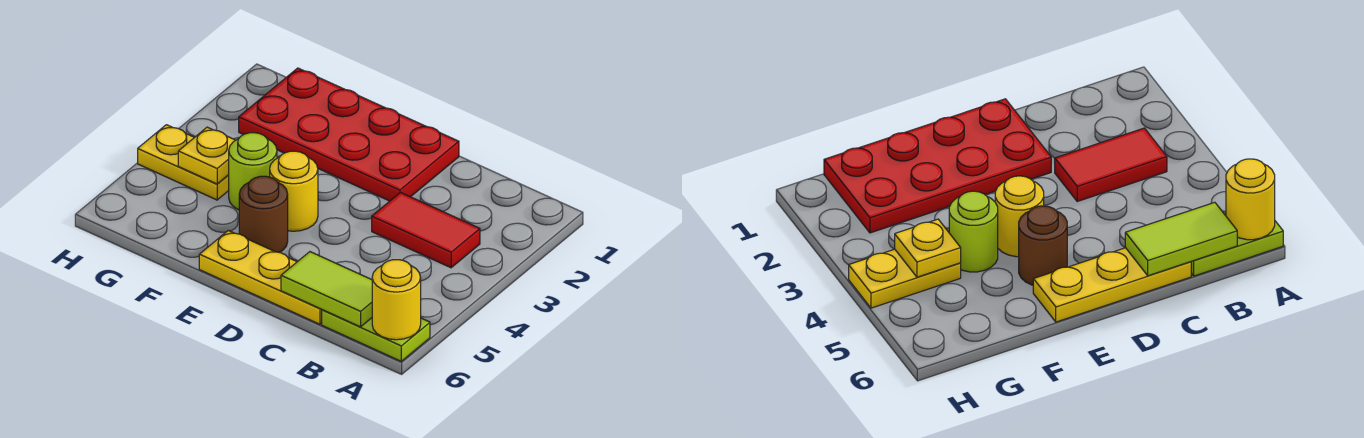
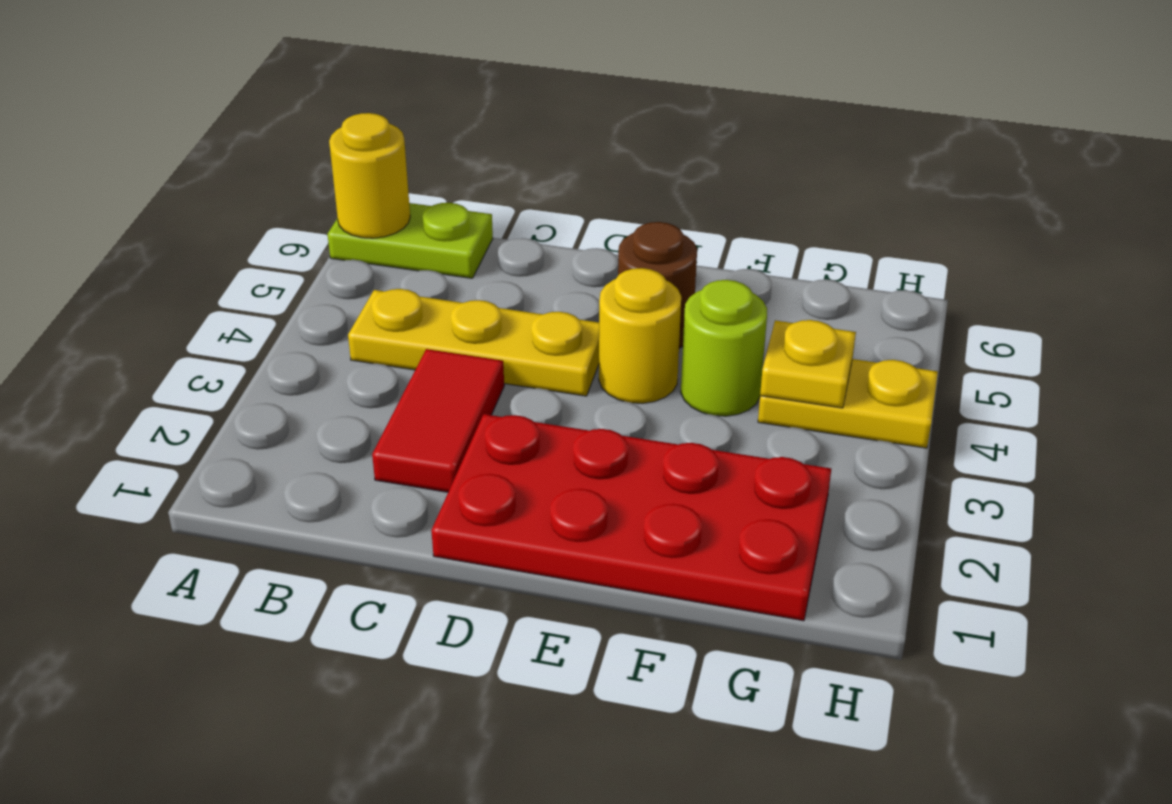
red tile B3:C3 level 1 -> red tile C2:C3 level 1
lime tile B6:C6 level 2 -> none
yellow plate C6:E6 level 1 -> yellow plate B4:D4 level 1

